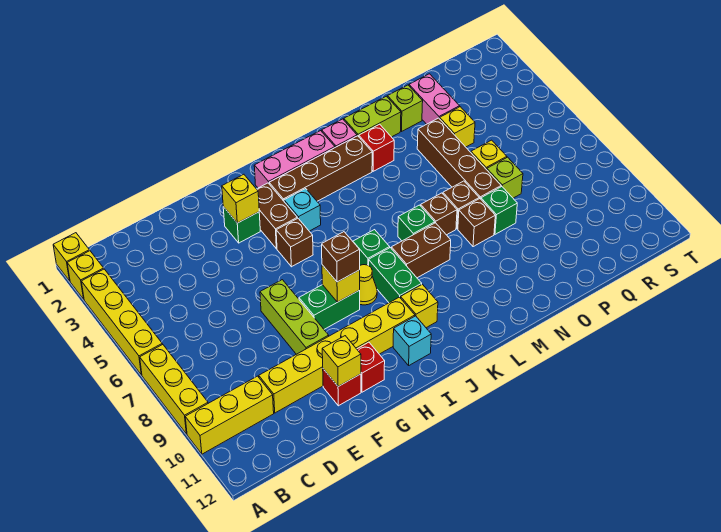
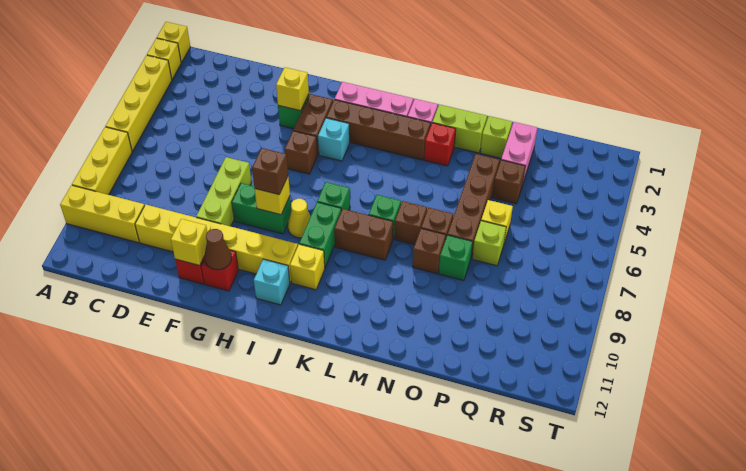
none -> brown cone G11 level 2
yellow brick P4 level 1 -> brown brick P4 level 1

